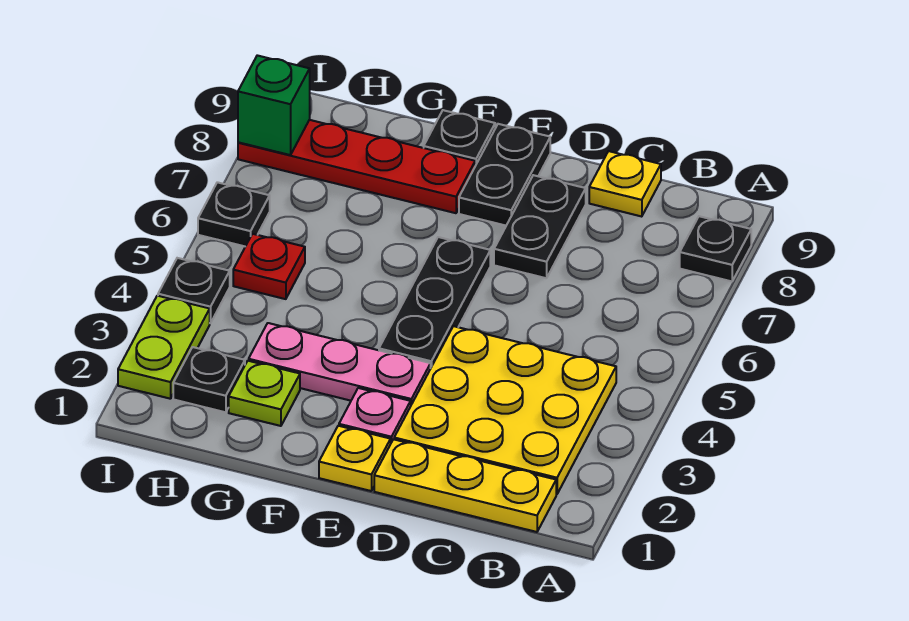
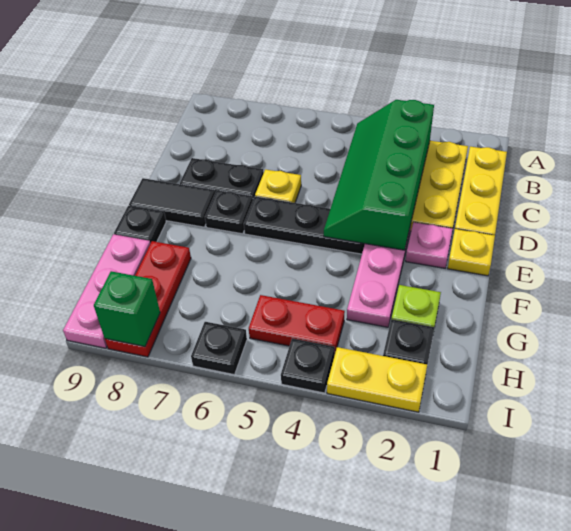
black plate A8 level 1 -> black plate E7 level 1
none -> green slope B3:E4 level 2 top 3
yellow plate C9 level 1 -> yellow plate D6 level 1
black plate E8:E9 level 1 -> black tile E8:E9 level 1
red plate F8:I8 level 1 -> red plate G8:I8 level 1
none -> pink plate G9:I9 level 1
red plate H5 level 1 -> red plate H4:H5 level 1
lime plate I2:I3 level 1 -> yellow plate I2:I3 level 1

